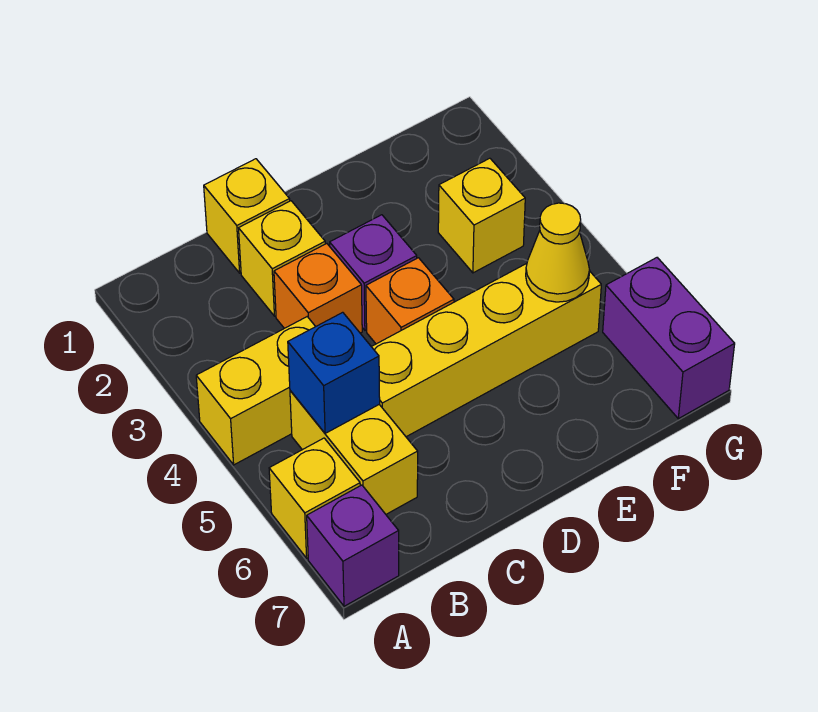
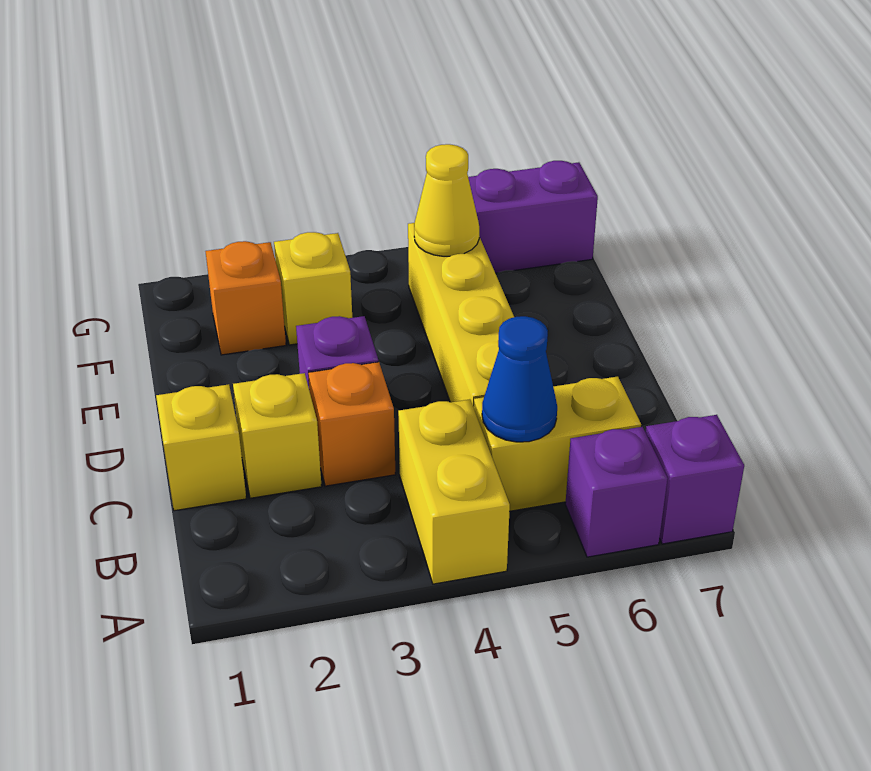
yellow brick A6 level 1 -> purple brick A6 level 1
blue brick B5 level 2 -> blue cone B5 level 2
orange brick D4 level 1 -> orange brick F2 level 1

